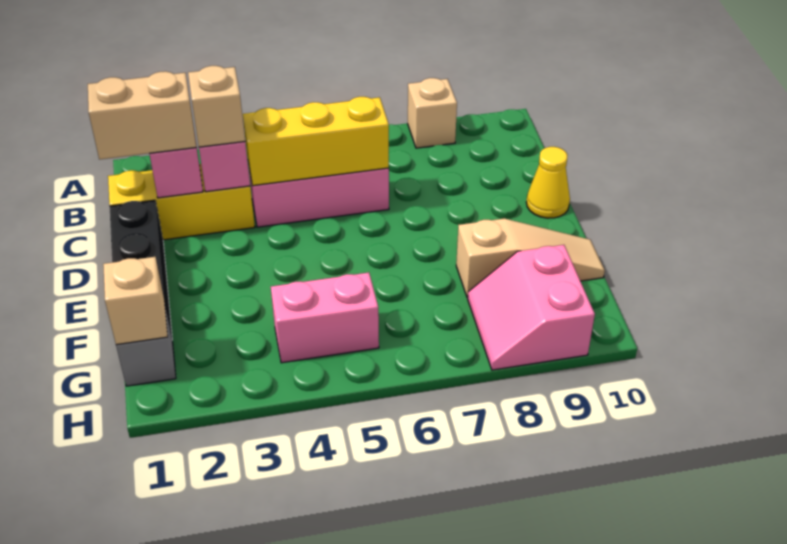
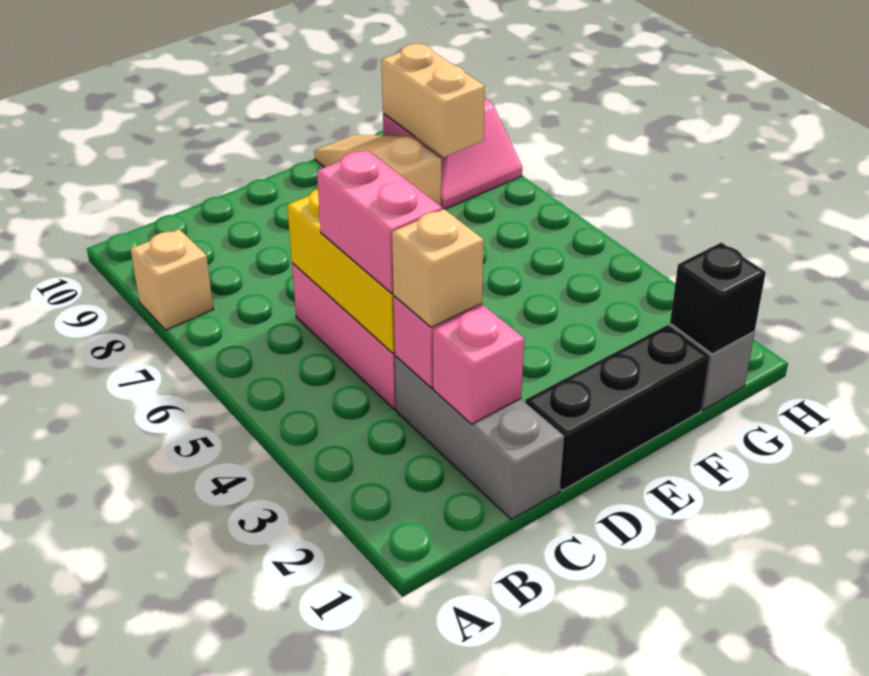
yellow brick C1:C3 level 1 -> grey brick C1:C3 level 1
tan brick C1:C2 level 3 -> tan brick G8:G9 level 2
yellow cone D10 level 1 -> none
tan brick G1 level 2 -> black brick G1 level 2
pink brick G4:G5 level 1 -> pink brick C4:C5 level 3

